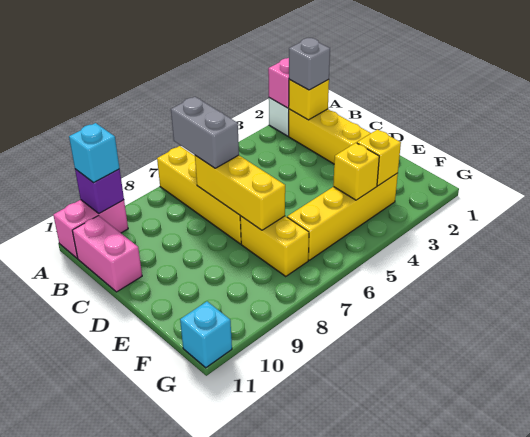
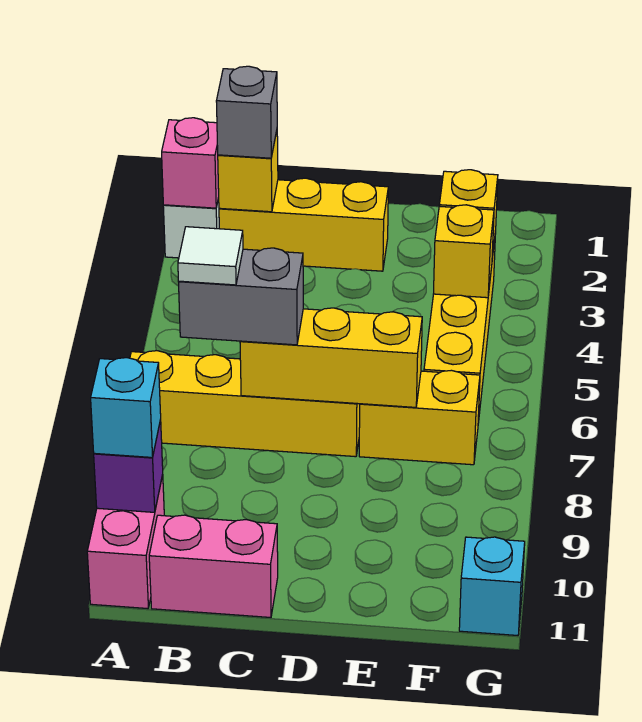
none -> white tile B7 level 4

